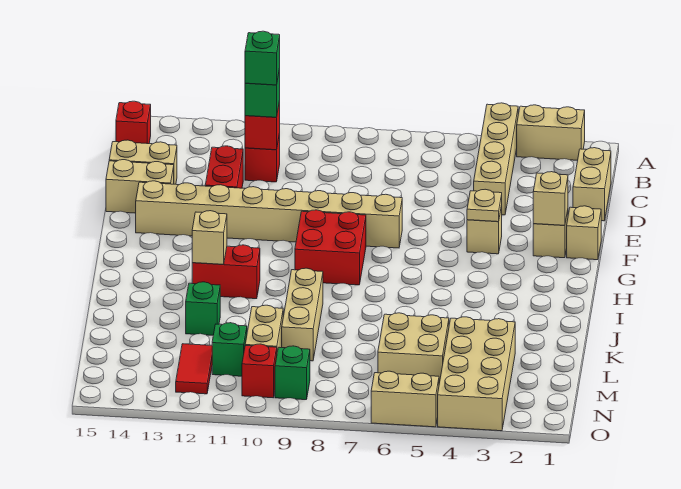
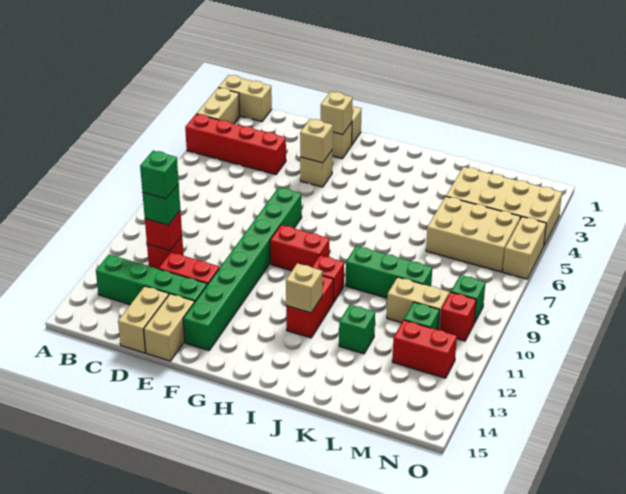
tan brick A4:D4 level 1 -> red brick A4:D4 level 1
none -> green brick B13:E13 level 1
red brick B15 level 1 -> red brick I10 level 1
tan brick C1:D1 level 1 -> tan brick A1:B1 level 1
tan plate F4 level 2 -> tan brick F4 level 2
tan brick F7:F14 level 1 -> green brick F7:F14 level 1
red brick G8:H9 level 1 -> red brick G9:H9 level 1
tan brick J9:L9 level 1 -> green brick J9:L9 level 1
tan brick L5:M6 level 1 -> tan brick L5:N6 level 1
red tile M12:N12 level 1 -> red brick M12:N12 level 1

